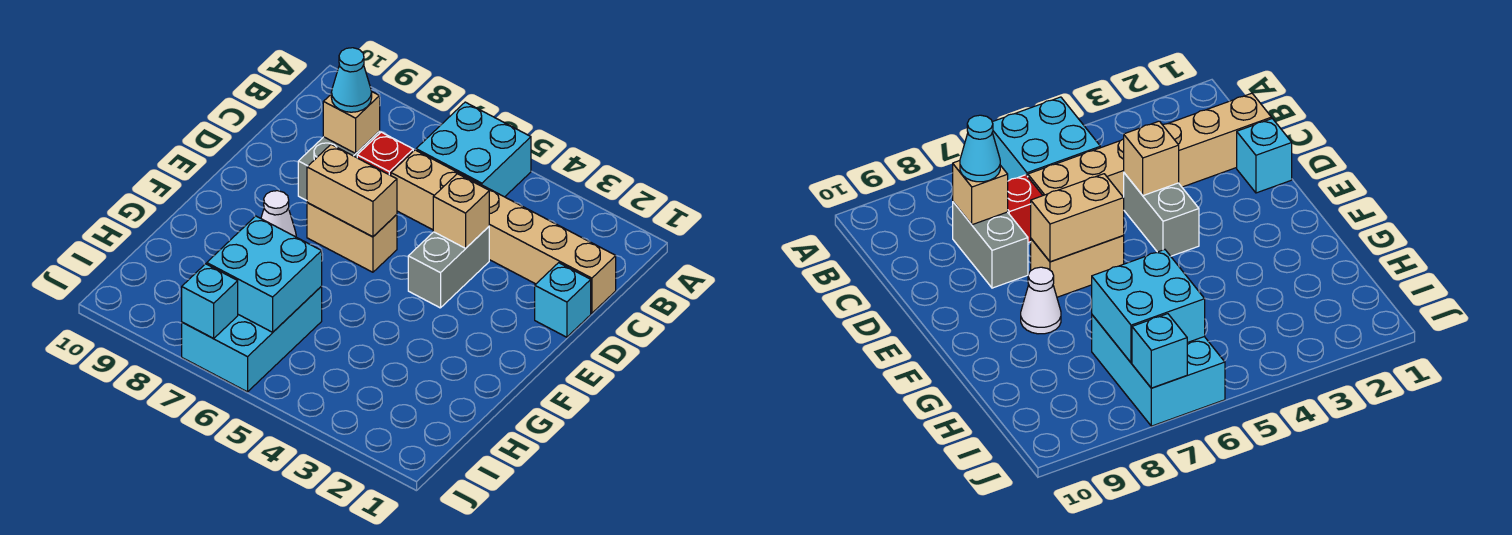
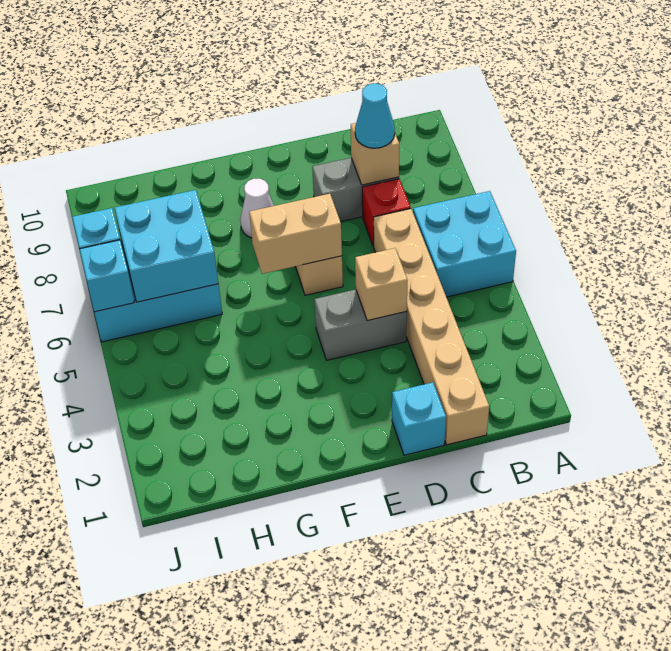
tan brick E6:E7 level 2 -> tan brick E6:F6 level 2
none -> cyan brick J6 level 2

